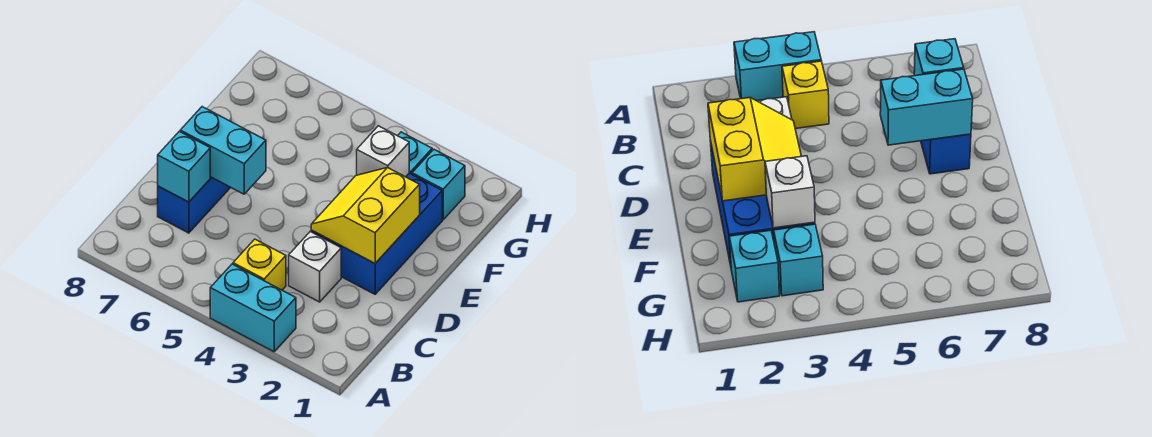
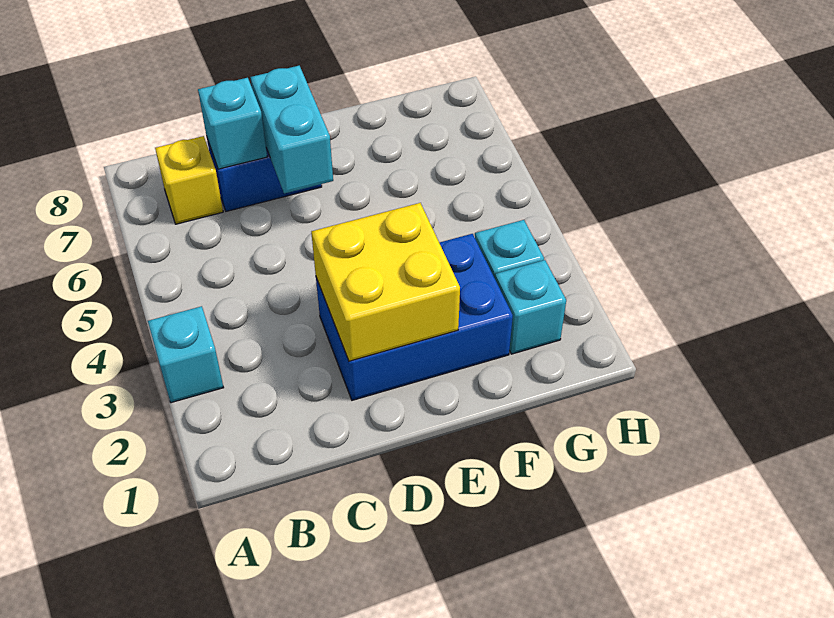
cyan brick A3:A4 level 1 -> cyan brick A3 level 1
yellow brick B4 level 1 -> yellow brick B7 level 1
white brick C3 level 1 -> none
yellow slope D2:E3 level 2 top 2 -> yellow brick D2:E3 level 2
white brick F3 level 2 -> none

